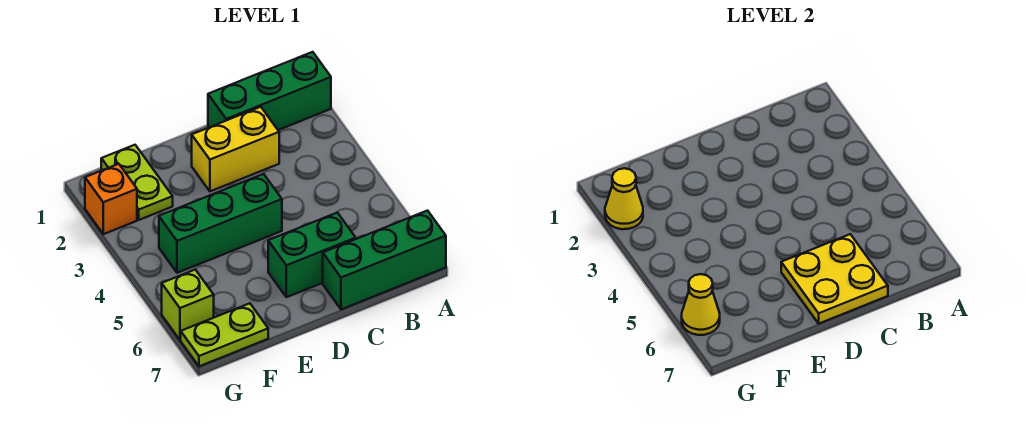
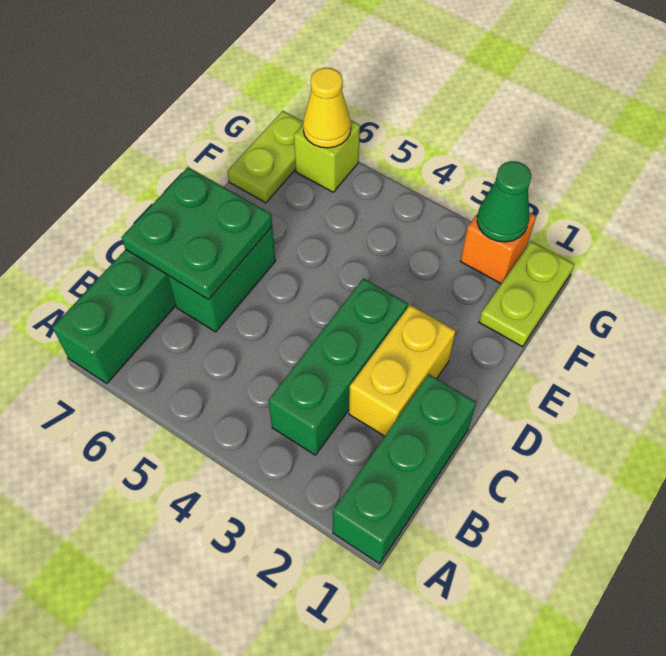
yellow plate C6:D7 level 2 -> green plate C6:D7 level 2
green brick D4:F4 level 1 -> green brick B3:D3 level 1
lime plate F1:F2 level 1 -> lime plate F1:G1 level 1
yellow cone G2 level 2 -> green cone G2 level 2

